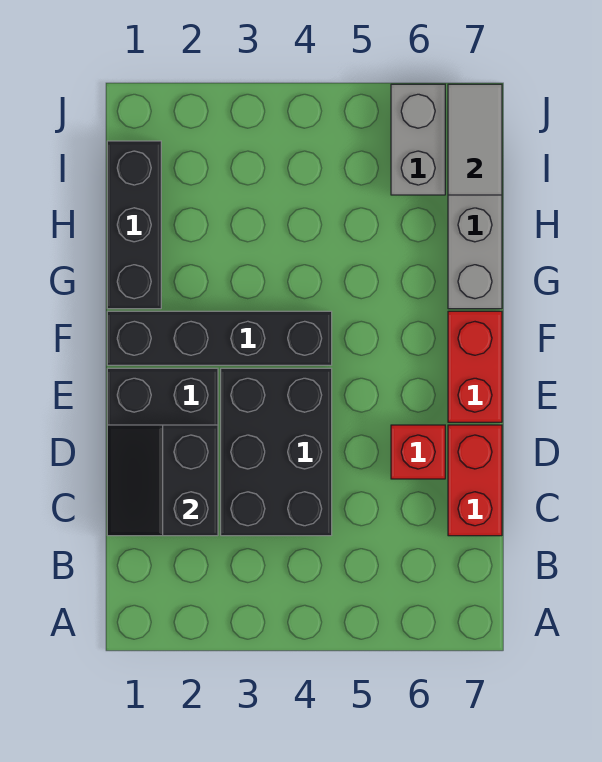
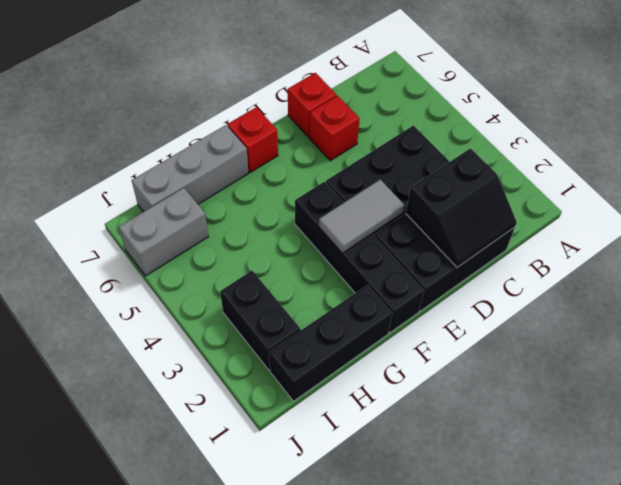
red brick C7:D7 level 1 -> red brick D7 level 1
red brick E7:F7 level 1 -> red brick F7 level 1
none -> black brick I2:I3 level 1
grey tile I7:J7 level 2 -> grey tile E3:F3 level 2

